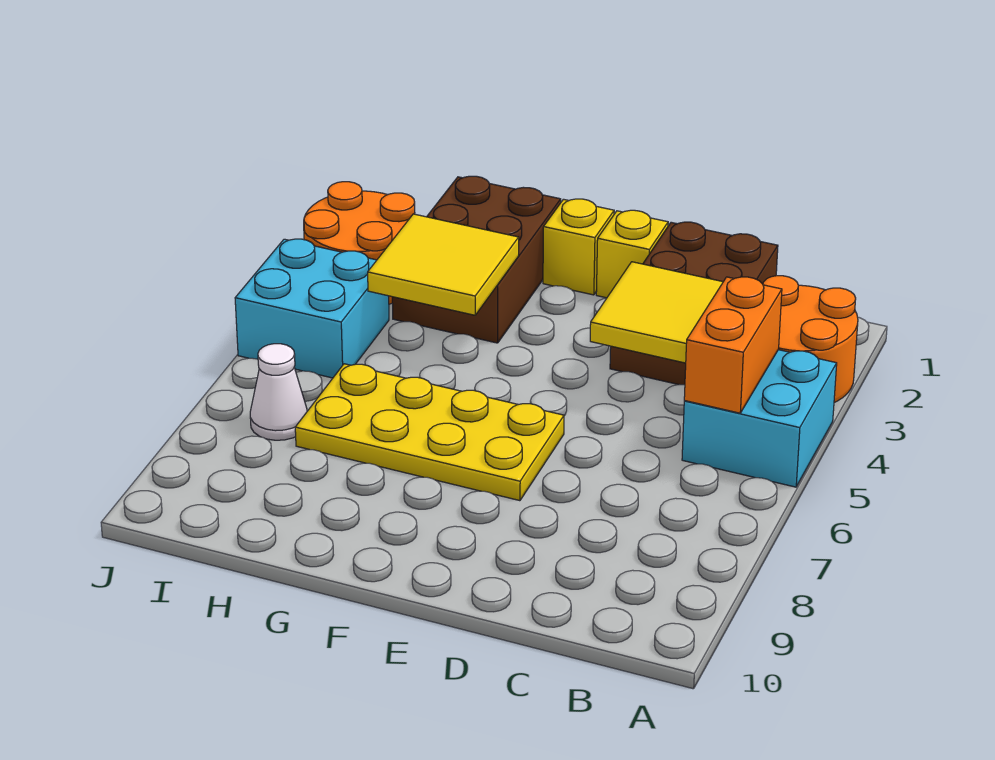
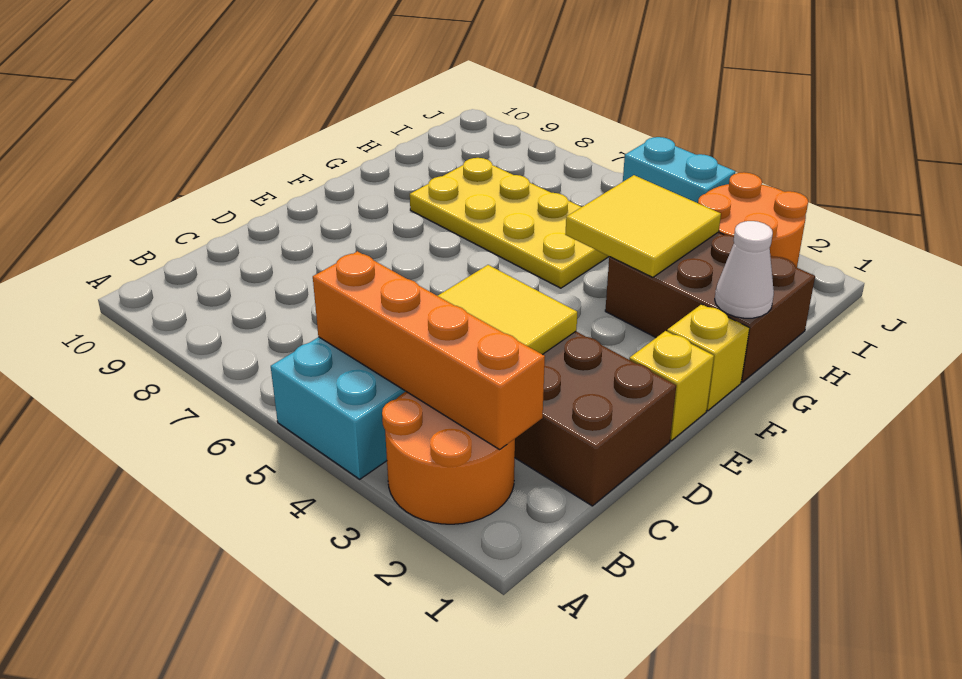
orange brick B4:B5 level 2 -> orange brick B2:B5 level 2
yellow plate E6:H7 level 1 -> yellow plate G5:H8 level 1
cyan brick I4:J5 level 1 -> cyan brick J4:J5 level 1
white cone I7 level 1 -> white cone G1 level 2

